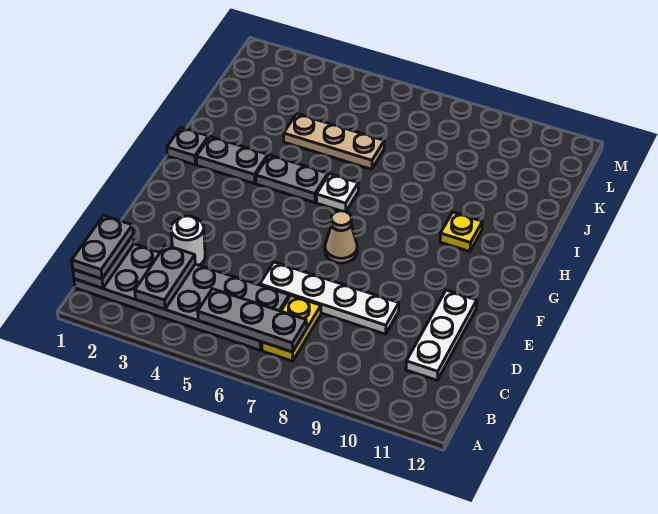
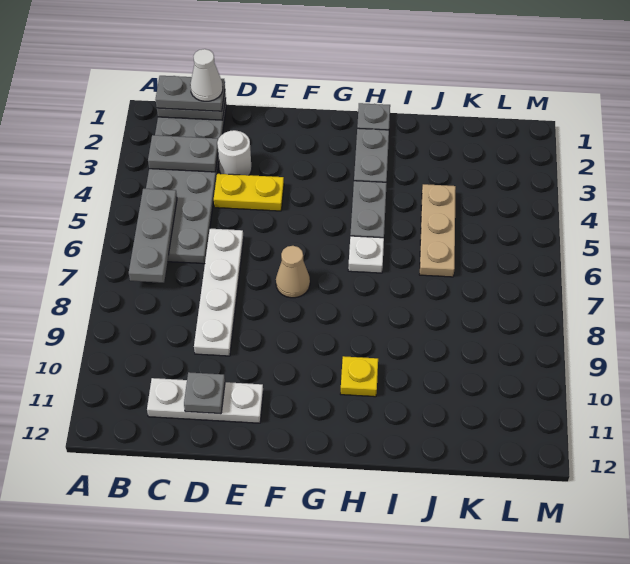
yellow plate B7:C7 level 1 -> yellow plate D4:E4 level 1
none -> white cone C1 level 4
none -> grey plate D11 level 2

